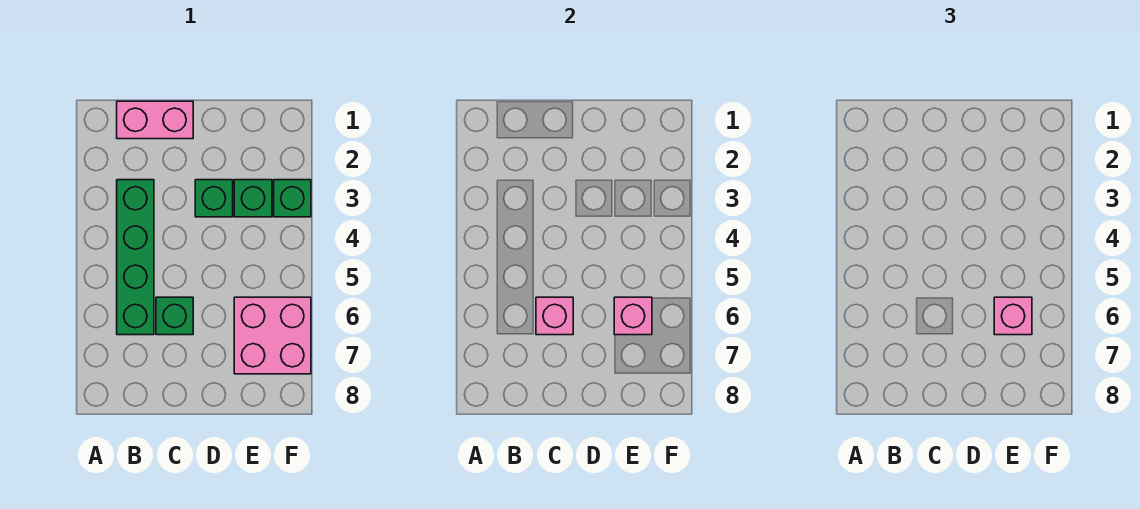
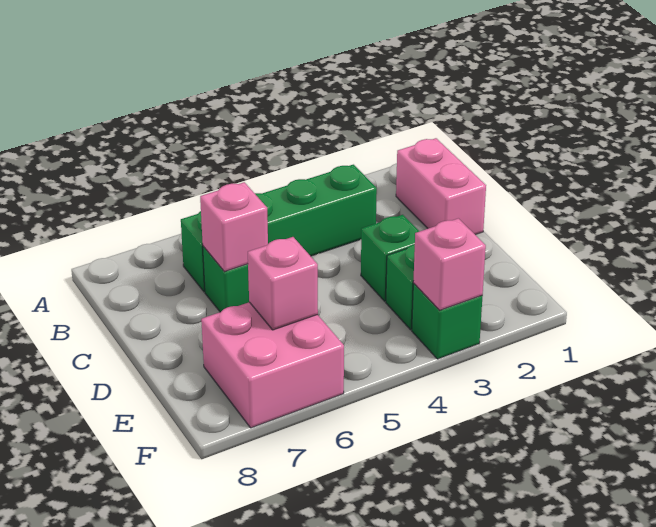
pink brick E6 level 3 -> pink brick F3 level 2

